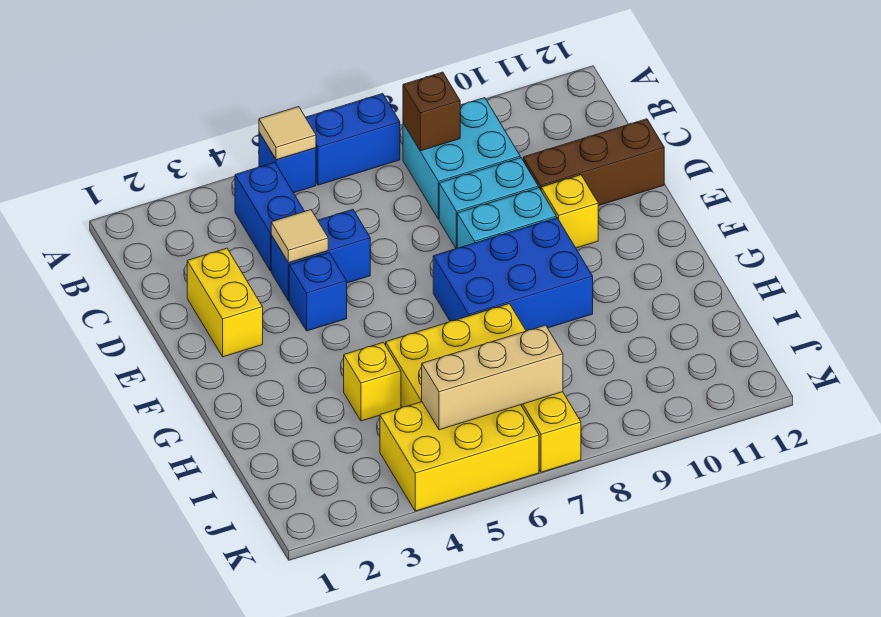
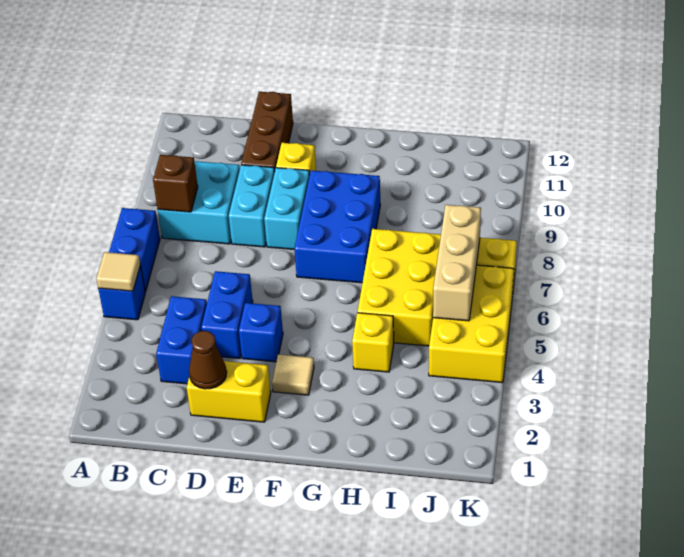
blue brick B4:C4 level 1 -> blue brick C3:C4 level 1
none -> brown cone D2 level 2
tan tile D4 level 2 -> tan tile F3 level 1

